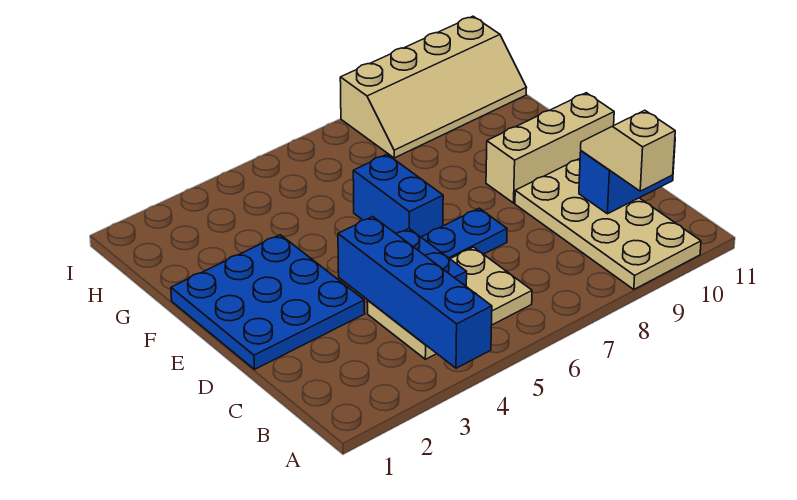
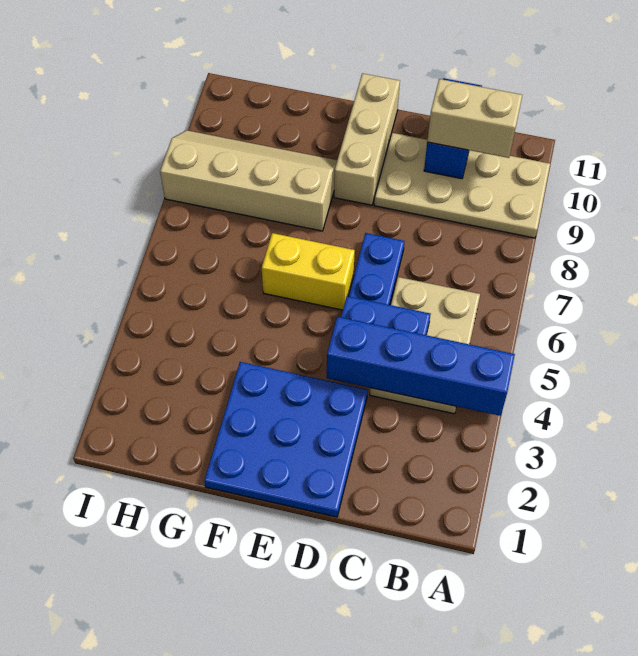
tan slope B10:C10 level 3 top B -> tan brick B10:C10 level 3
blue brick E6:F6 level 1 -> yellow brick E6:F6 level 1
tan slope H8:I11 level 1 top I -> tan slope F8:I9 level 1 top 8

